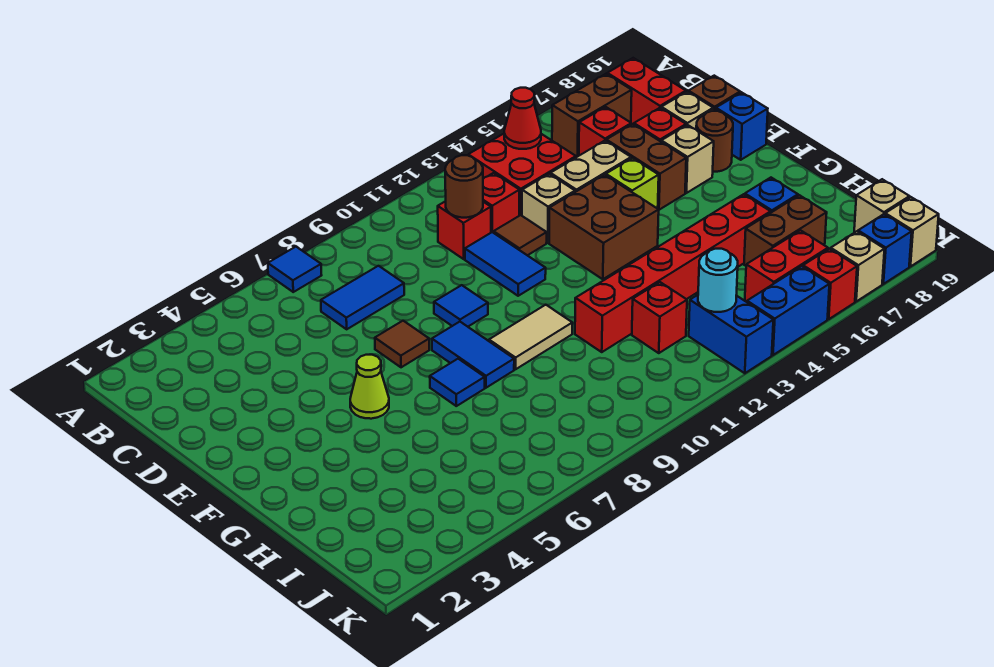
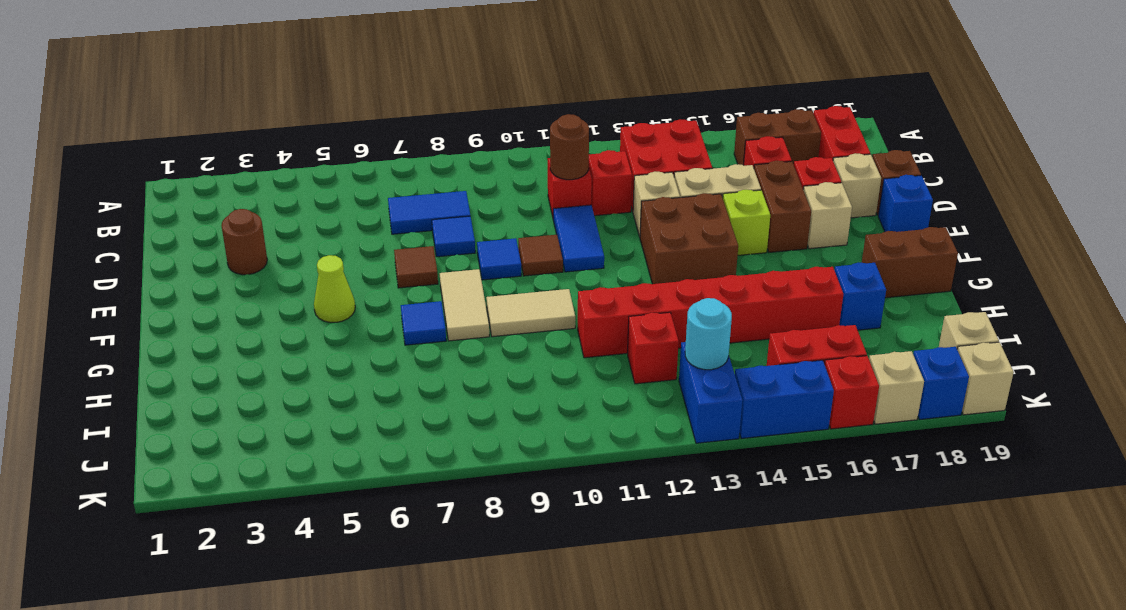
blue tile A7 level 1 -> blue tile D8 level 1
red cone B14 level 2 -> none
brown tile D12 level 1 -> brown tile E10 level 1
brown round brick E18 level 1 -> brown round brick D3 level 1
blue tile F8:G8 level 1 -> tan tile F8:G8 level 1
brown brick I16:I17 level 1 -> brown brick G18:G19 level 1

